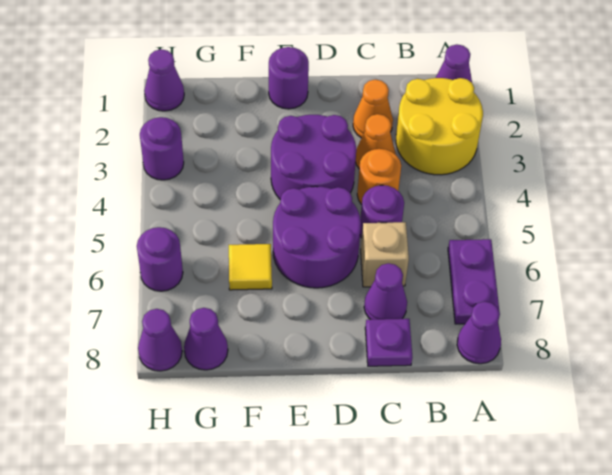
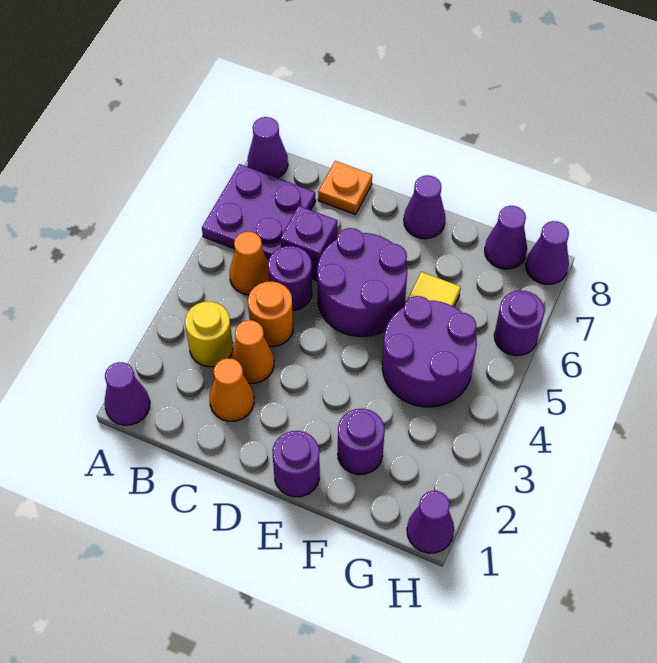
yellow round brick A2:B3 level 1 -> yellow round brick B3 level 1
purple plate A6:A7 level 1 -> purple plate A6:B7 level 1
none -> orange cone B5 level 1
tan brick C6 level 1 -> purple brick C6 level 1
purple cone C7 level 1 -> purple cone E8 level 1
purple plate C8 level 1 -> orange plate C8 level 1
purple round brick D3:E4 level 1 -> purple round brick F4:G5 level 1
purple round brick H3 level 1 -> purple round brick F2 level 1

